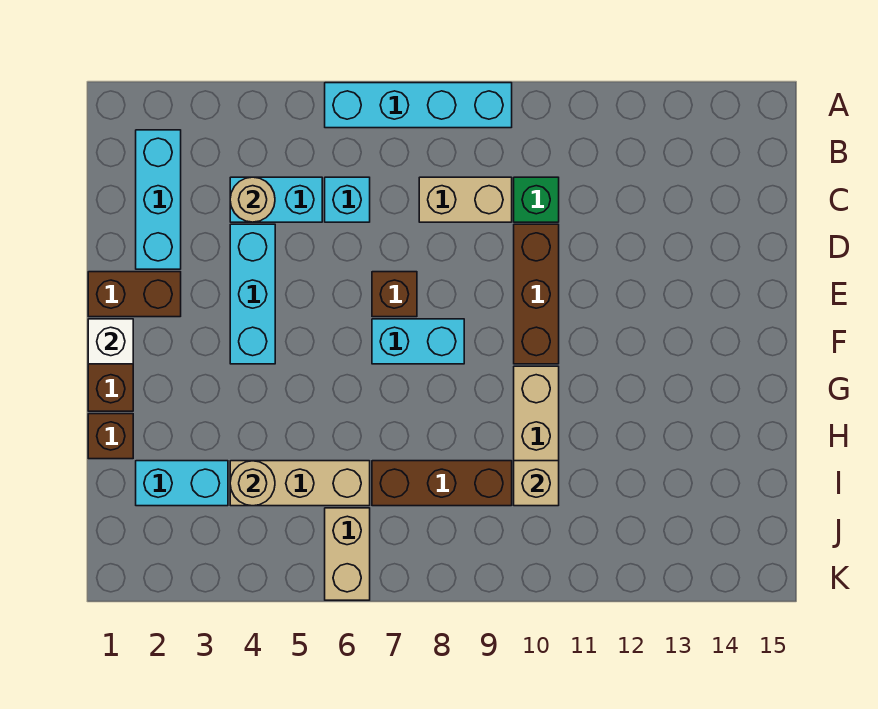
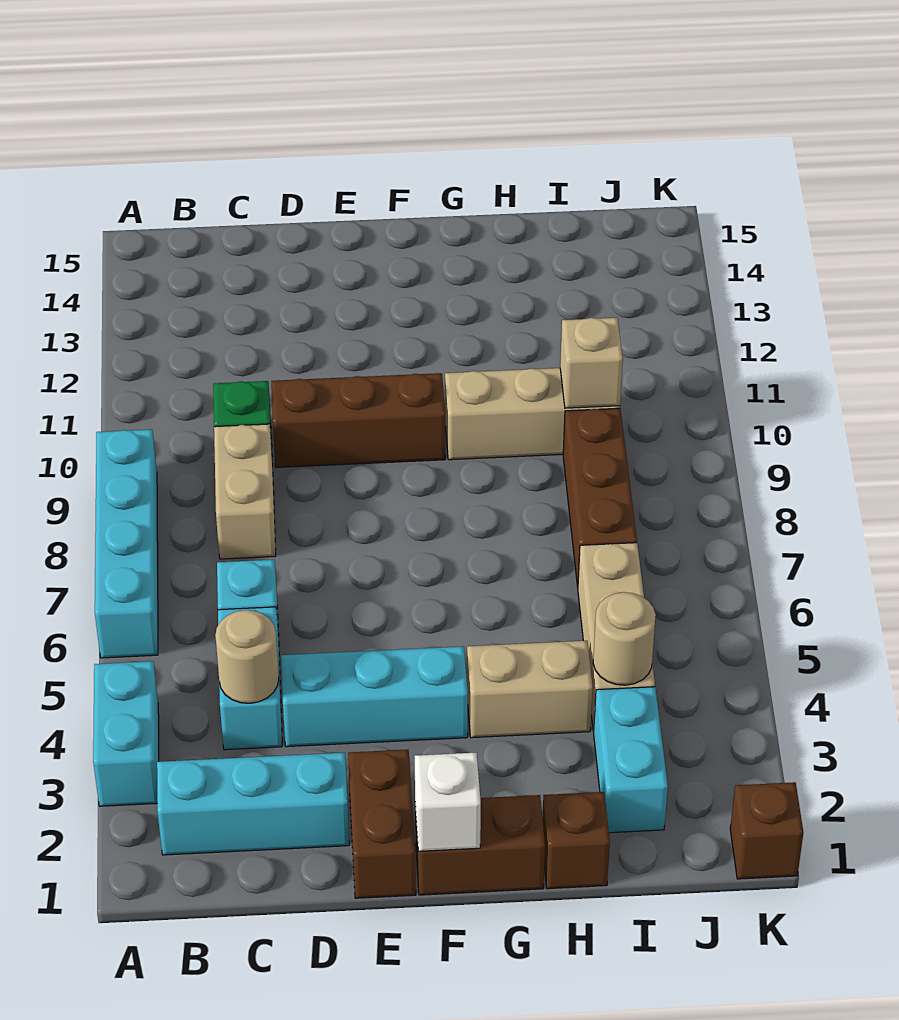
brown brick E7 level 1 -> brown brick K1 level 1
cyan brick F7:F8 level 1 -> cyan brick A3:A4 level 1
tan brick J6:K6 level 1 -> tan brick G4:H4 level 1

